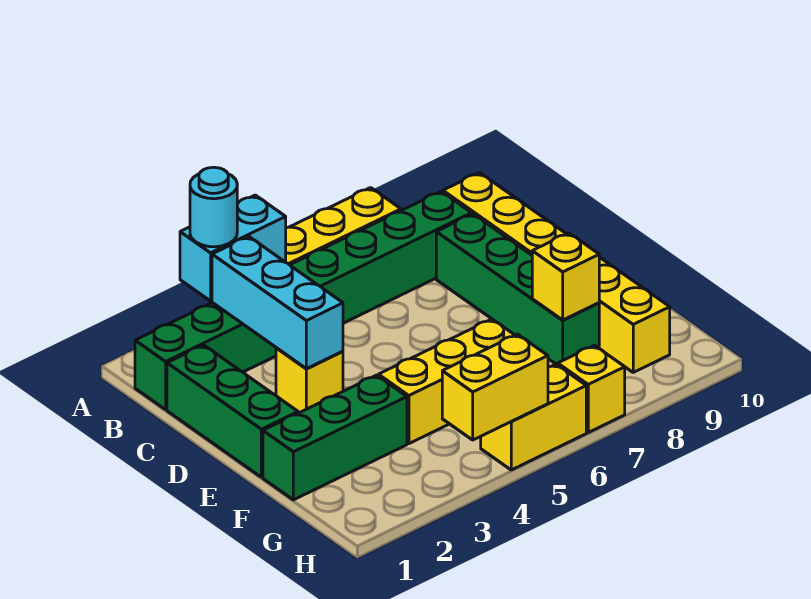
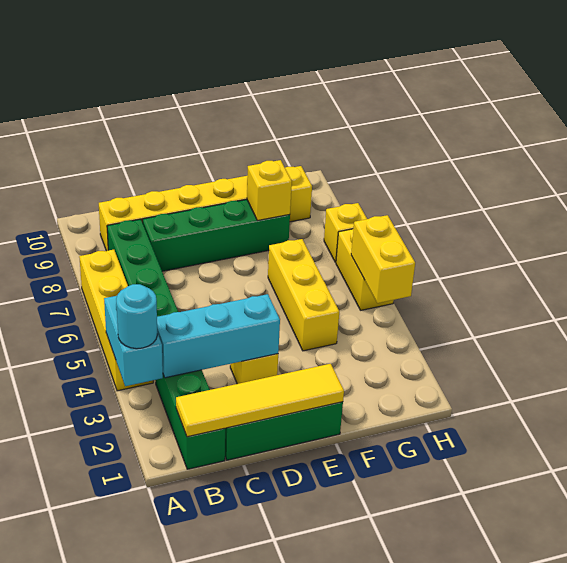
none -> yellow tile B1:E1 level 2
green brick F1:F3 level 1 -> none

